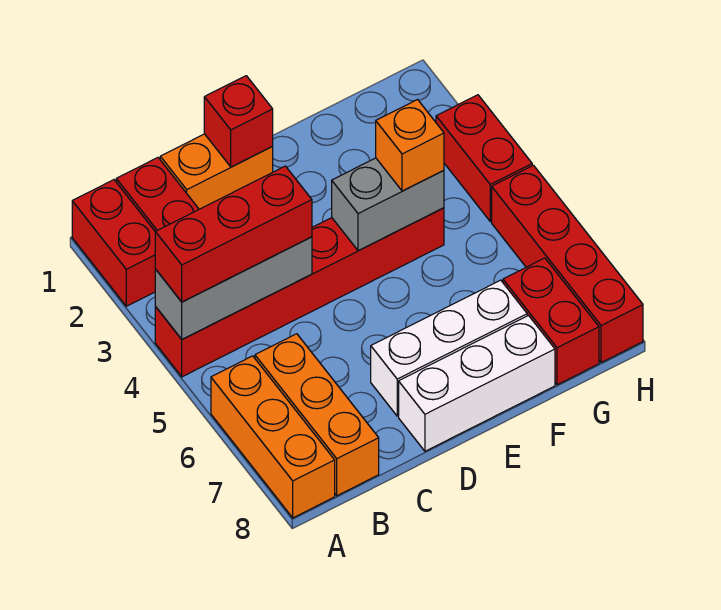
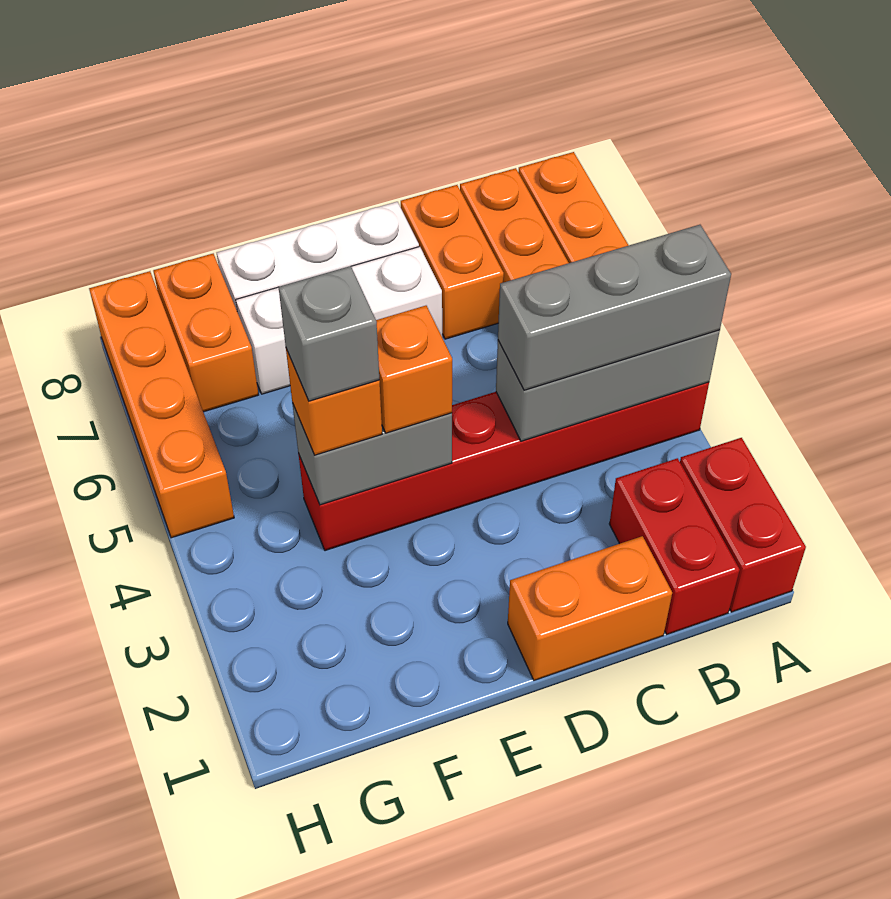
red brick A4:C4 level 3 -> grey brick A4:C4 level 3
none -> orange brick C7:C8 level 1
red brick D1 level 2 -> none
none -> orange brick E4 level 3
none -> grey brick F4 level 4
red brick G7:G8 level 1 -> orange brick G7:G8 level 1
red brick H3:H4 level 1 -> none
red brick H5:H8 level 1 -> orange brick H5:H8 level 1

